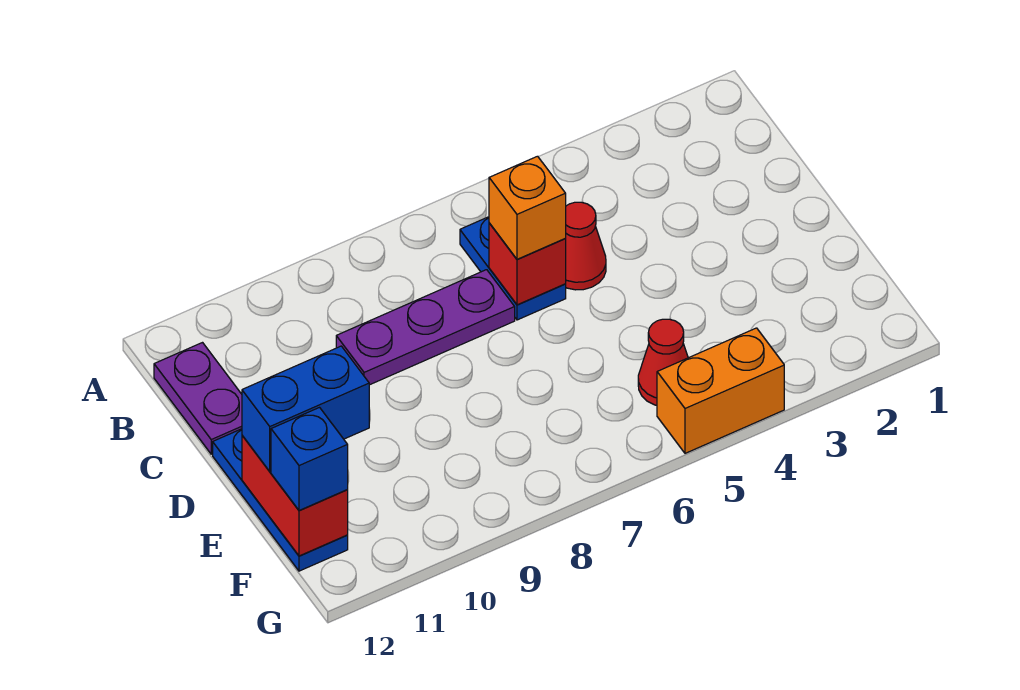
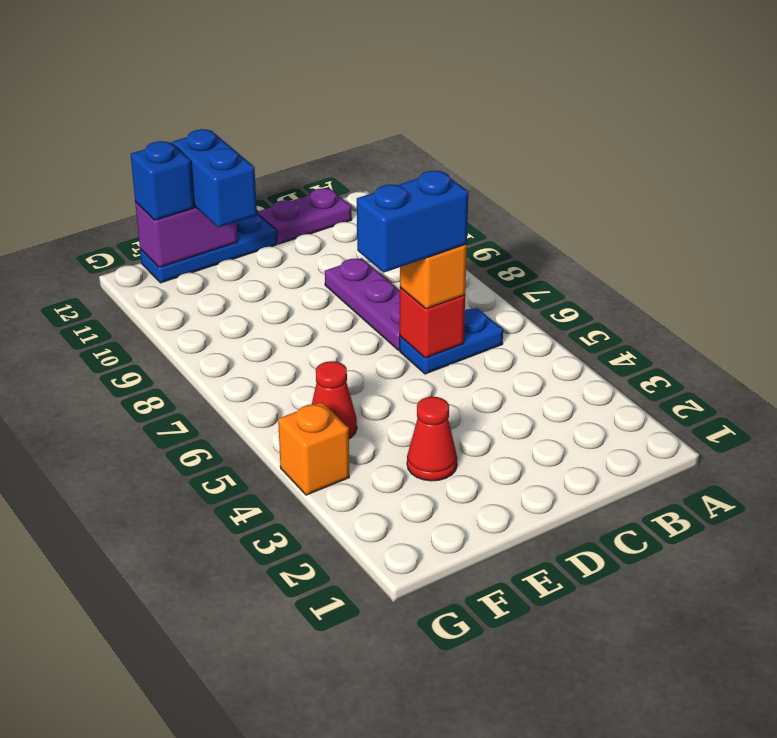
red cone C5 level 1 -> red cone E3 level 1
none -> blue brick C6:D6 level 4
red brick E12:F12 level 2 -> purple brick E12:F12 level 2
orange brick G4:G5 level 1 -> orange brick G4 level 1

